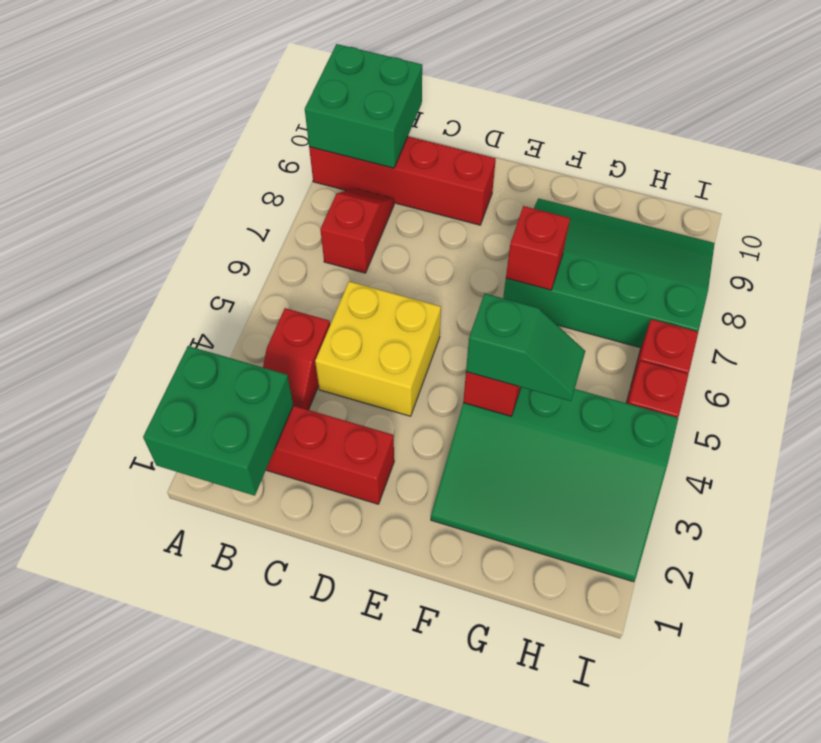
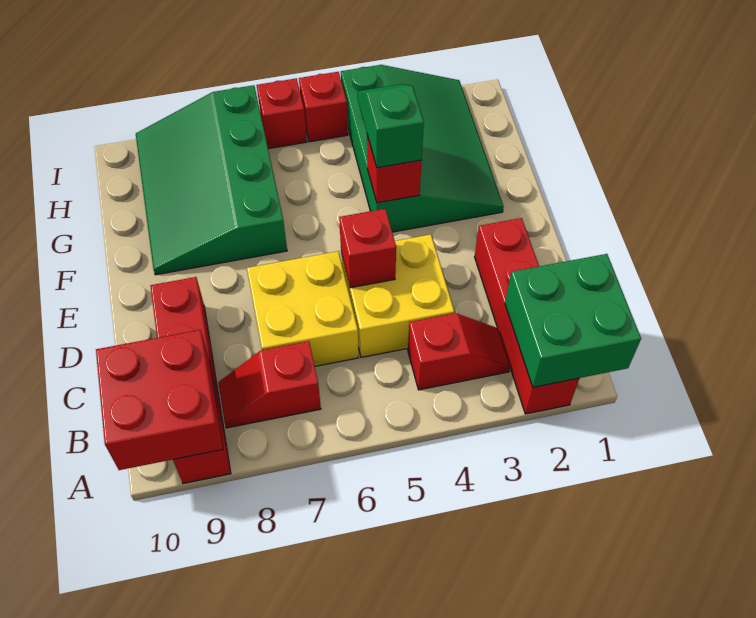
green brick A9:B10 level 2 -> red brick A9:B10 level 2
none -> yellow brick C6:D7 level 1
red brick F7 level 2 -> red brick D5 level 2

